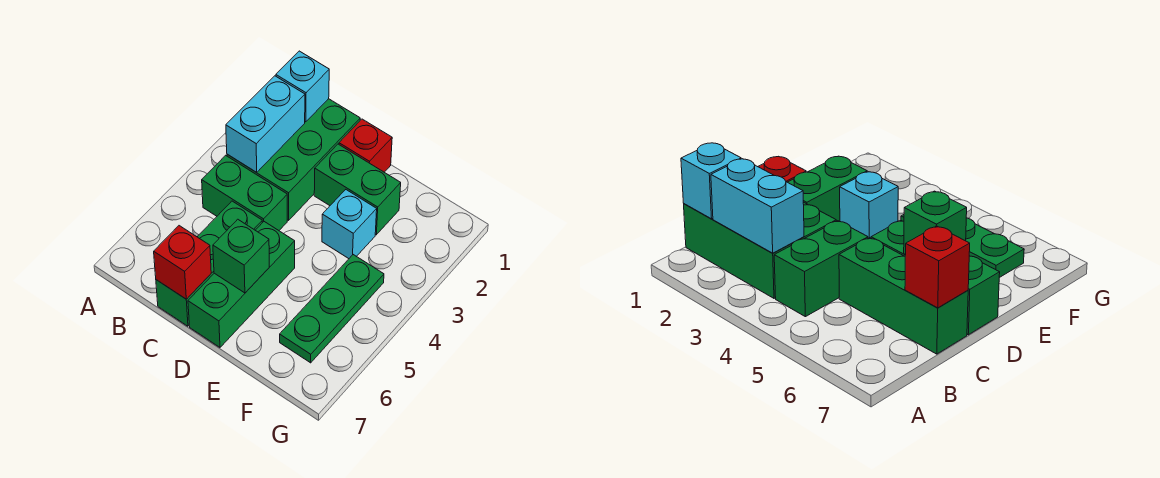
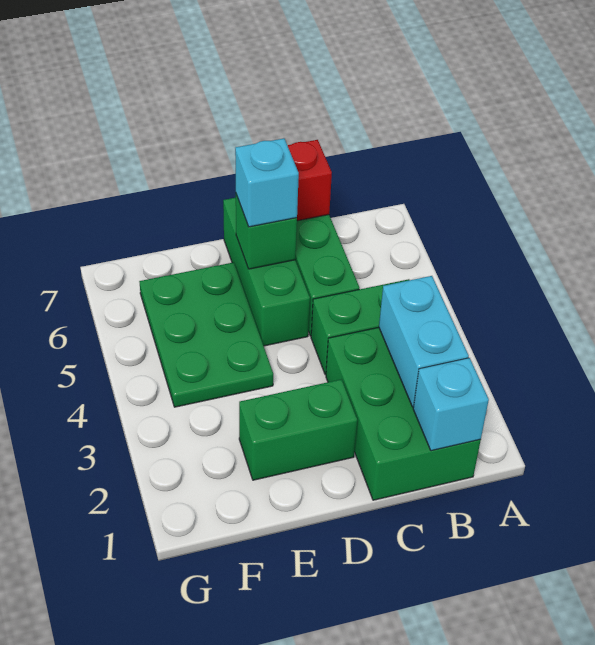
red brick D1 level 1 -> none
cyan brick E3 level 1 -> cyan brick D6 level 3
green plate F4:F6 level 1 -> green plate E4:F6 level 1

